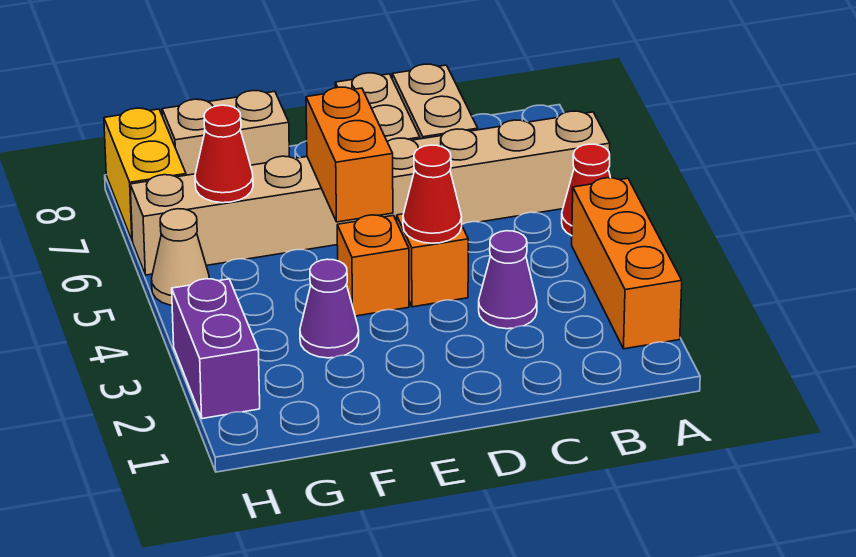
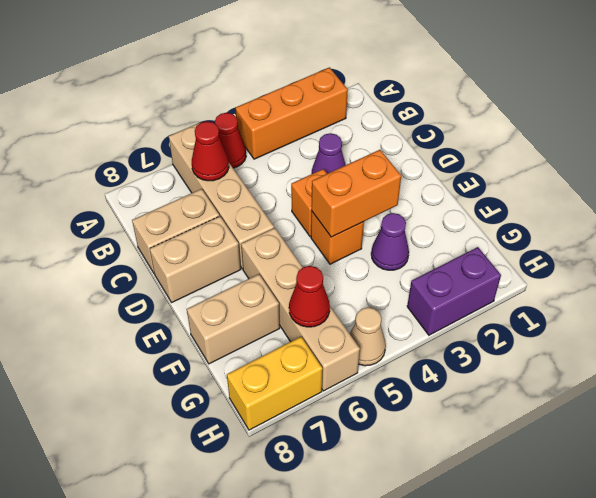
red cone D4 level 2 -> red cone B6 level 2
orange brick E5:E6 level 2 -> orange brick E3:E4 level 2
tan brick F8:G8 level 1 -> tan brick F7:F8 level 1

